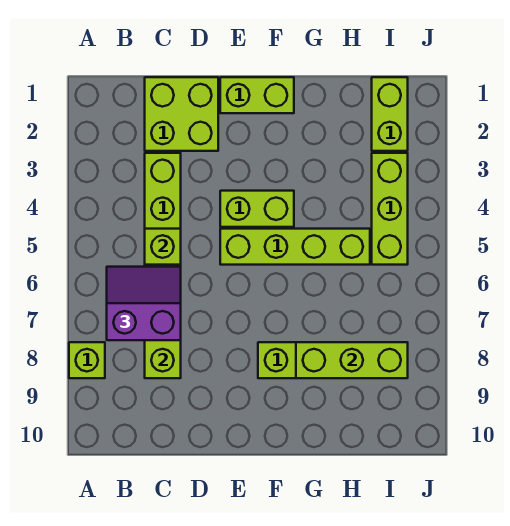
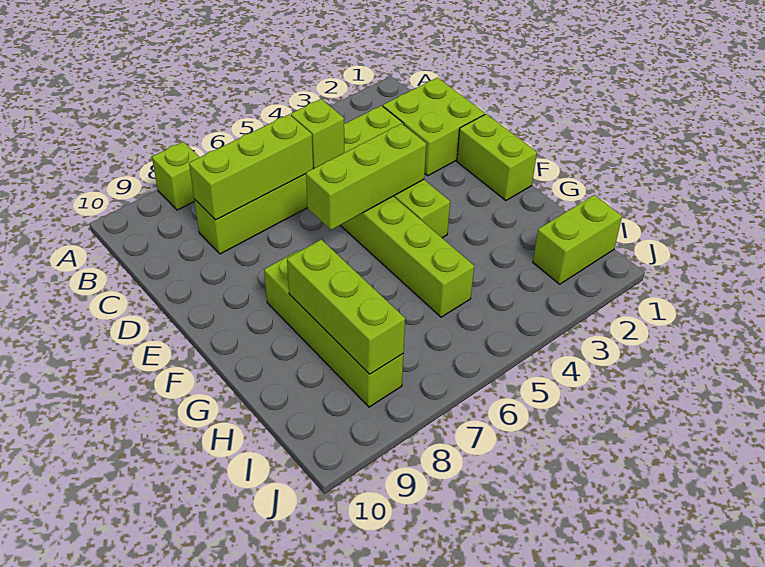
purple slope B6:C7 level 3 top 7 -> none
lime brick I3:I5 level 1 -> lime brick E4:E6 level 2

